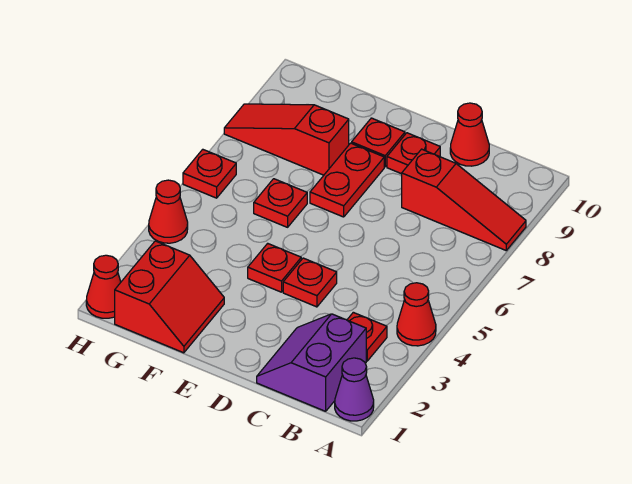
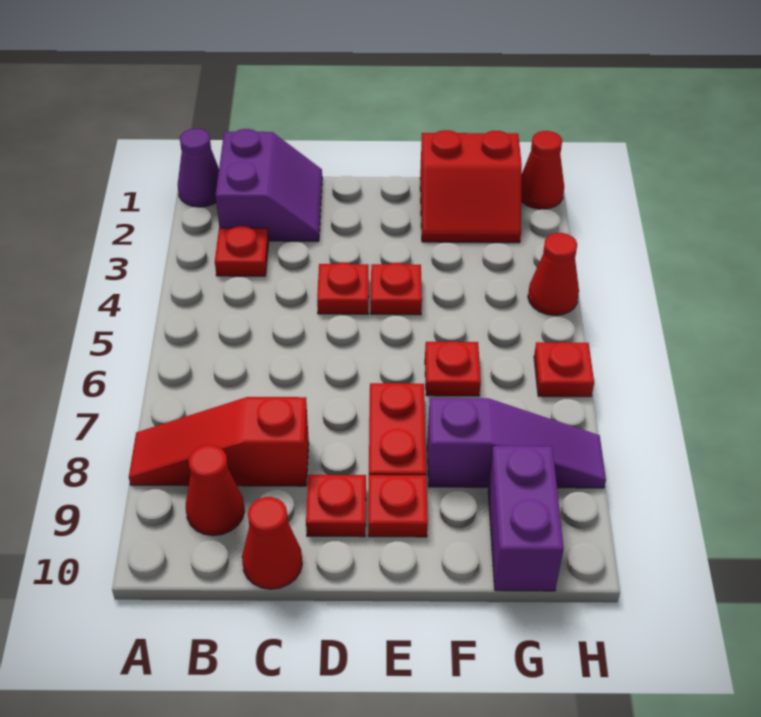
red cone A4 level 1 -> red cone B9 level 1
red slope F1:G2 level 1 top G -> red slope F1:G2 level 1 top 1
red slope F8:H8 level 1 top F -> purple slope F8:H8 level 1 top F
none -> purple brick G9:G10 level 1

